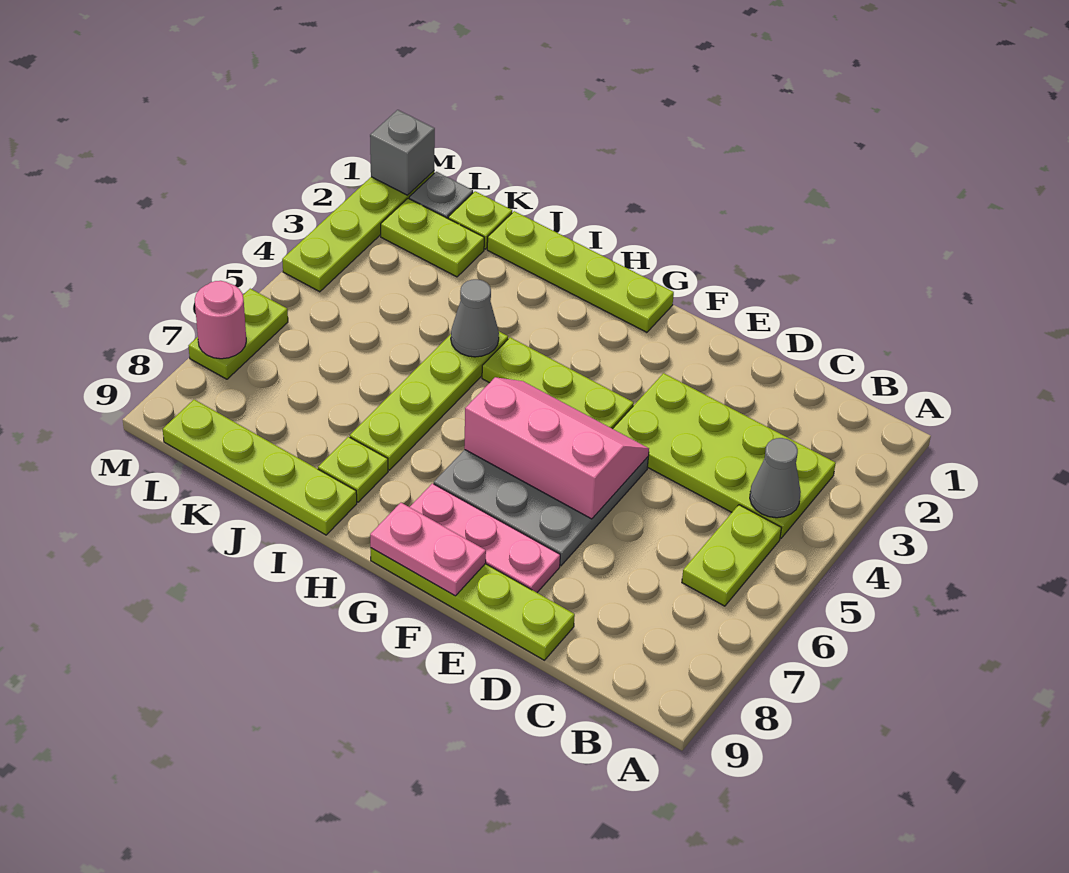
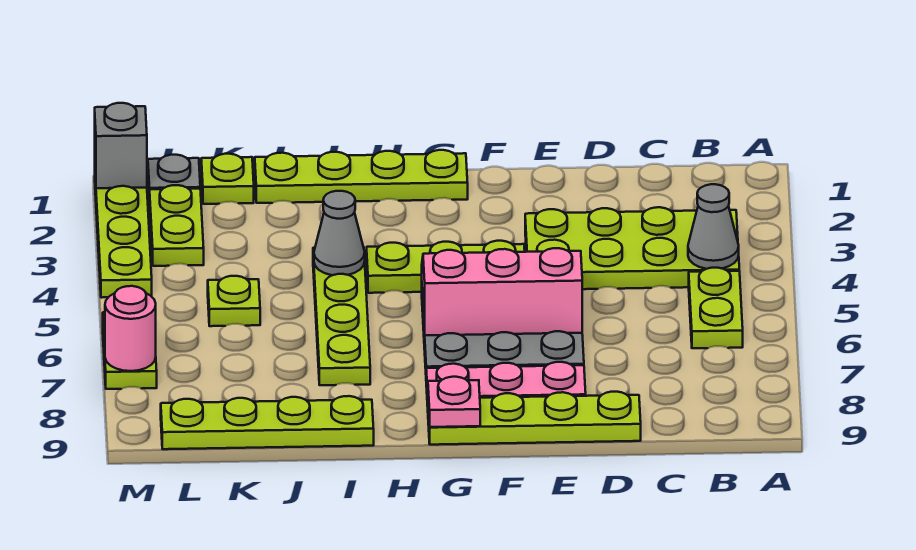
pink plate F9:G9 level 2 -> pink plate G9 level 2
lime plate I8 level 1 -> lime plate K5 level 1
lime plate K2:L2 level 1 -> lime plate L2:L3 level 1

